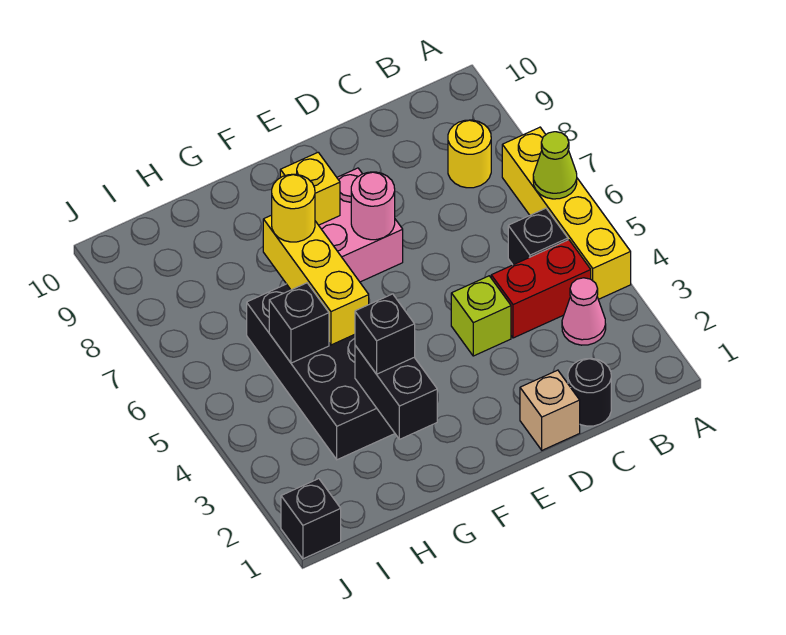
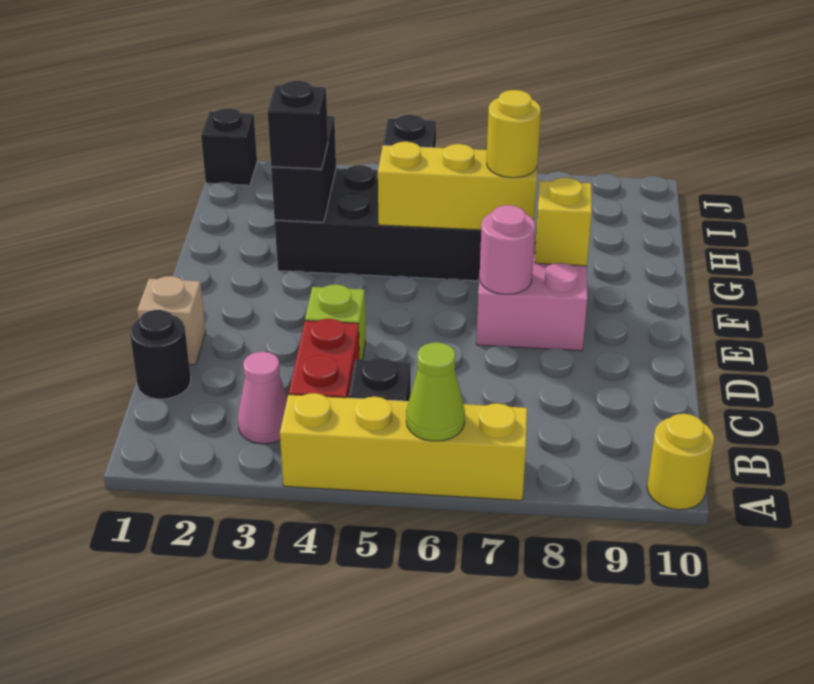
yellow round brick B8 level 1 -> yellow round brick A10 level 1
black brick G2:G3 level 2 -> black brick G3:H3 level 2

